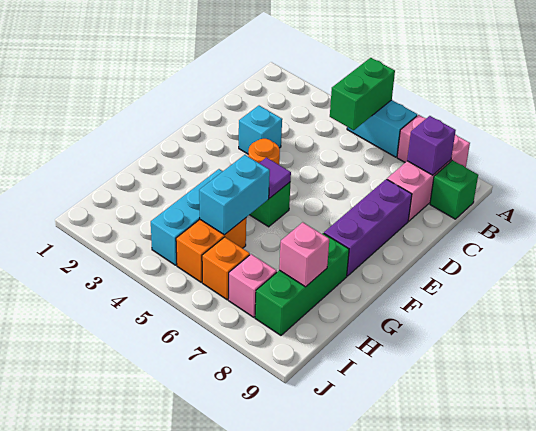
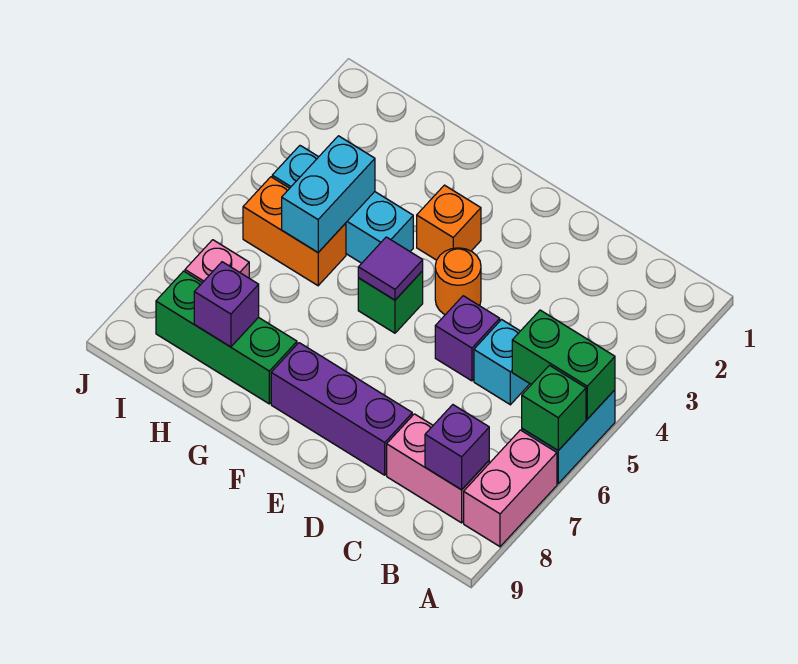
green brick B9 level 1 -> green brick A6 level 2
cyan brick D3 level 1 -> cyan brick C5 level 1
none -> purple brick D5 level 1
cyan brick G5:H5 level 2 -> cyan brick H4:H5 level 2
pink brick H8 level 2 -> purple brick H8 level 2
orange brick I6 level 1 -> orange brick F3 level 1

